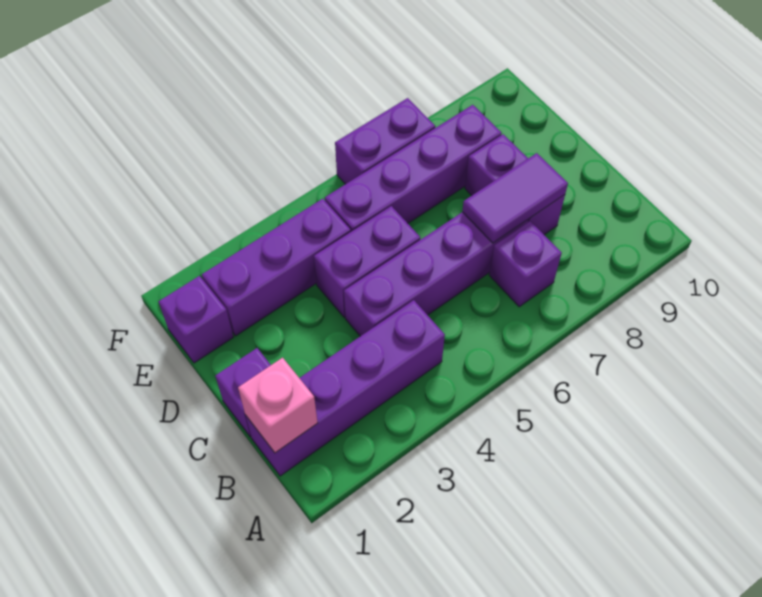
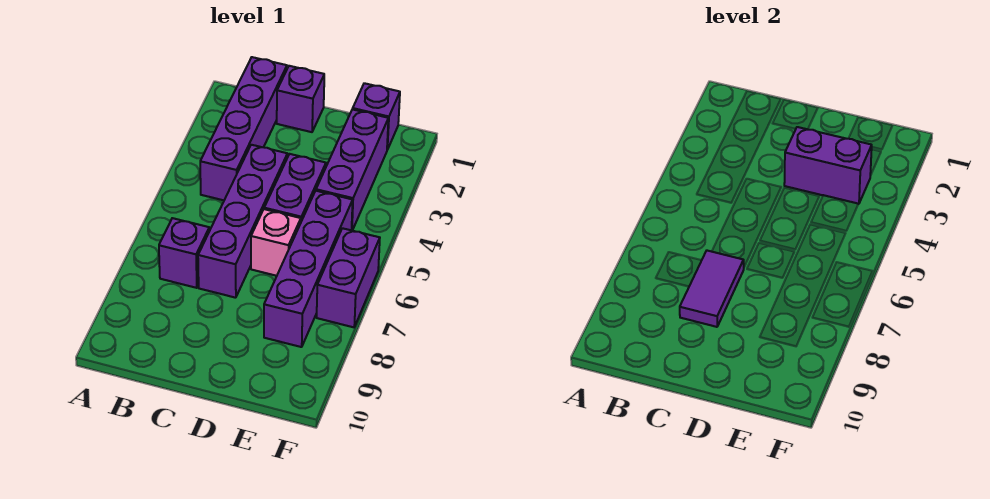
pink brick B1 level 2 -> pink brick D6 level 1
purple brick C8:D8 level 1 -> purple brick D3:E3 level 2

